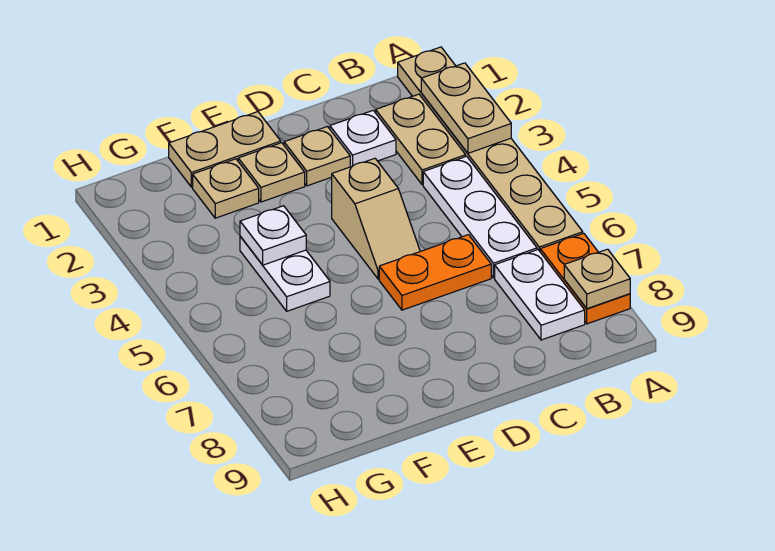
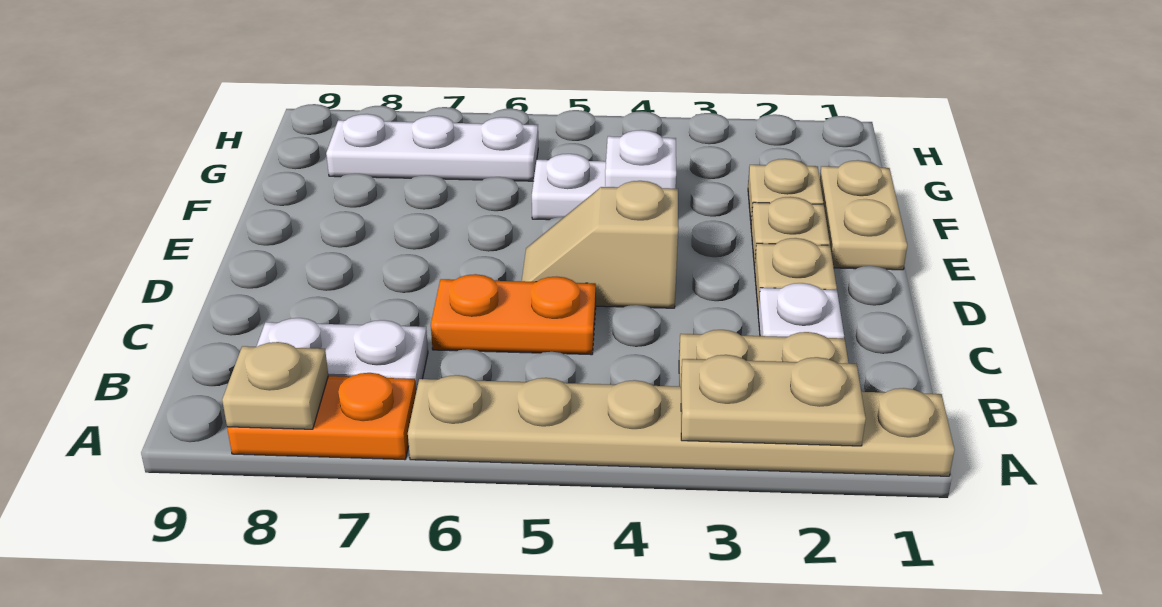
white plate B4:B6 level 1 -> white plate G6:G8 level 1
orange plate C6:D6 level 1 -> orange plate C5:C6 level 1

